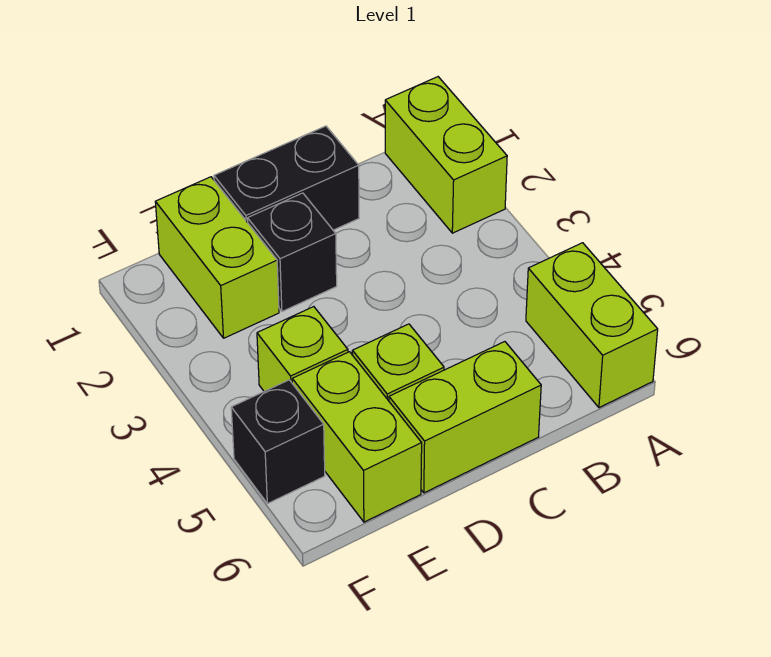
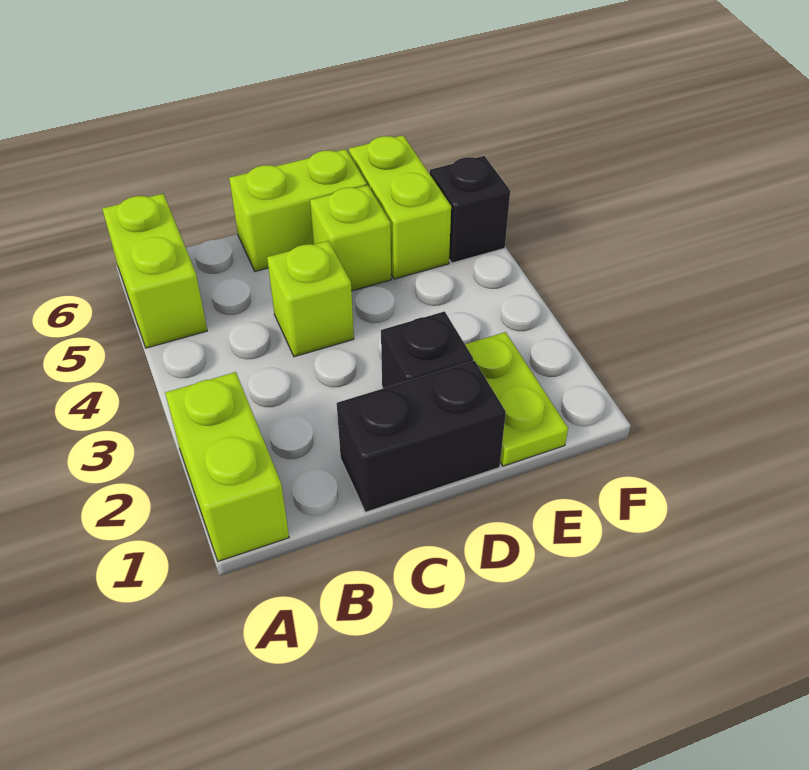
lime brick E1:E2 level 1 -> lime plate E1:E2 level 1
lime brick E4 level 1 -> lime brick C4 level 1

